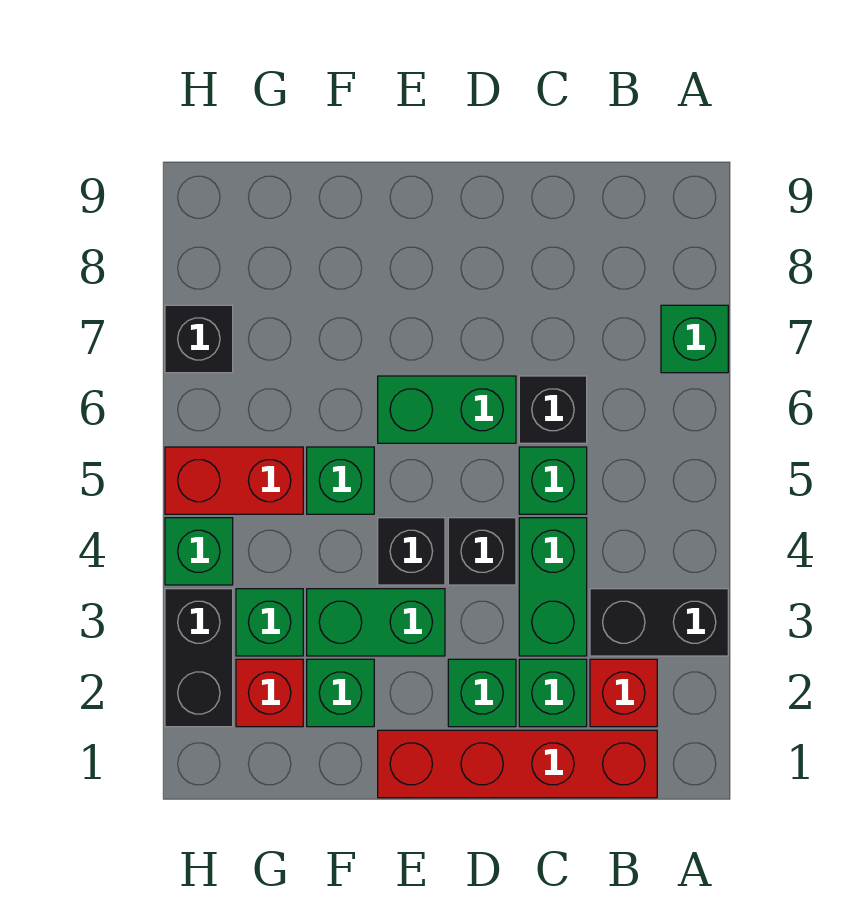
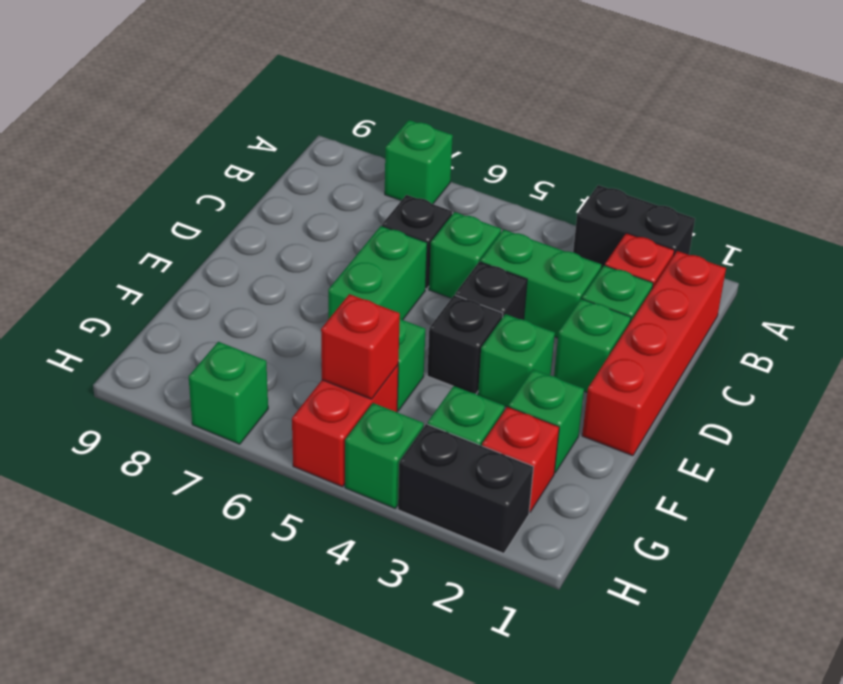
black brick A3:B3 level 1 -> black brick A2:A3 level 1
green brick E3:F3 level 1 -> green brick E3 level 1
none -> red brick G5 level 2
black brick H7 level 1 -> green brick H7 level 1

